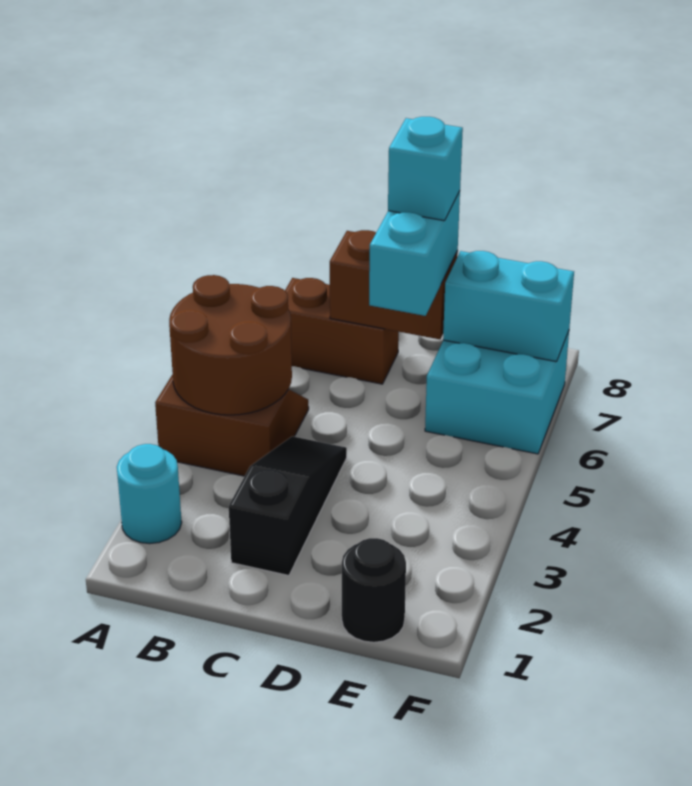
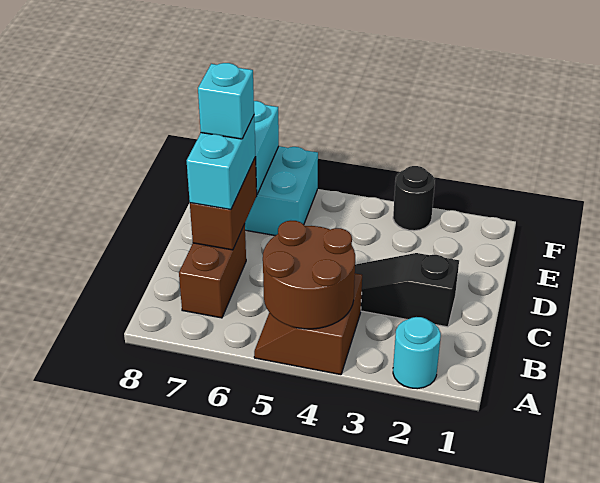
cyan brick D6:D7 level 3 -> cyan brick C7:D7 level 3
black round brick E1 level 1 -> black round brick F3 level 1

